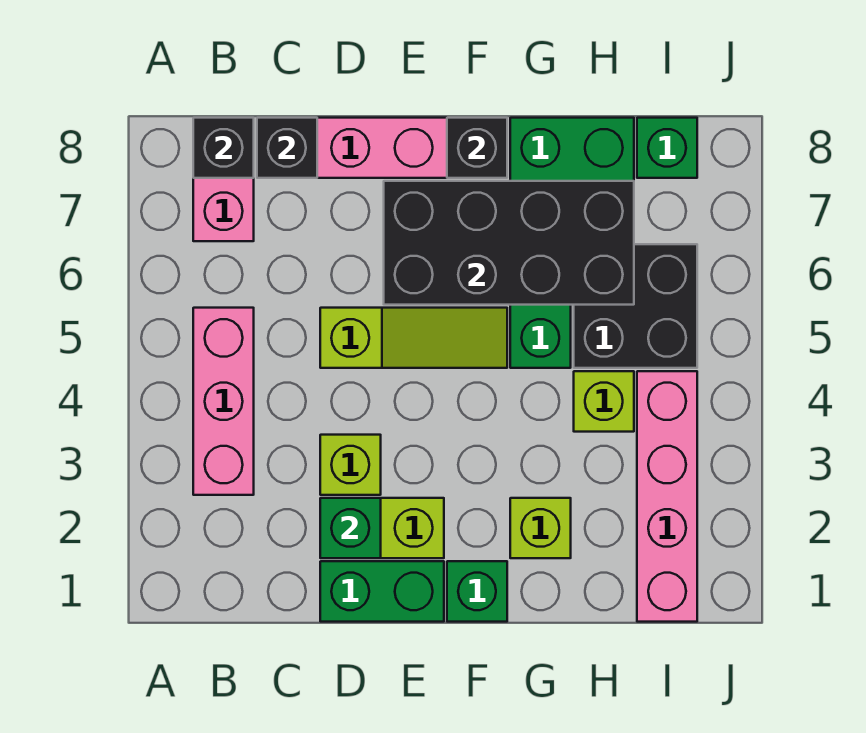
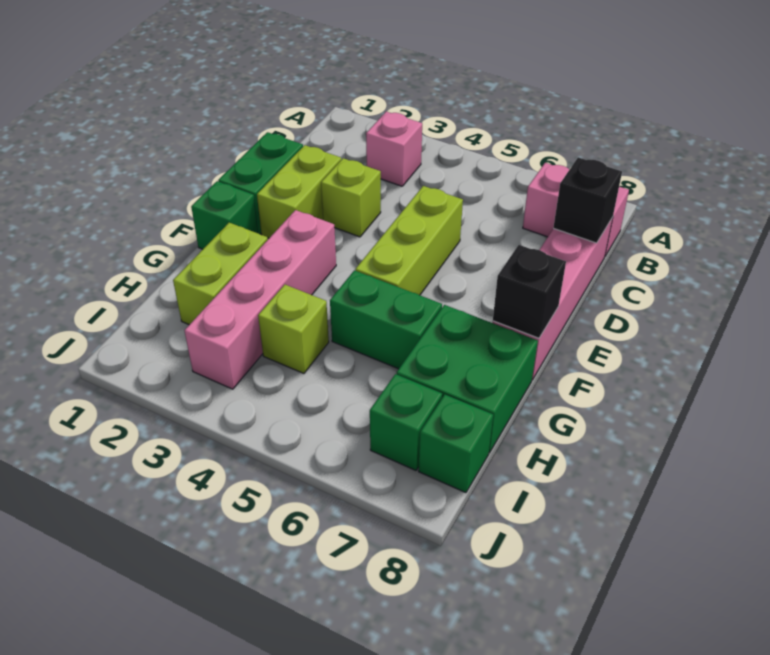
pink brick B3:B5 level 1 -> pink brick B3 level 1
black brick B8 level 2 -> none
green brick D2 level 2 -> green brick I7 level 1
lime slope D5:F5 level 1 top D -> lime brick D5:F5 level 1
black brick E6:H7 level 2 -> none
lime brick G2 level 1 -> lime brick G2:H2 level 1
black brick H5:I6 level 1 -> none
pink brick I1:I4 level 1 -> pink brick F3:I3 level 1

